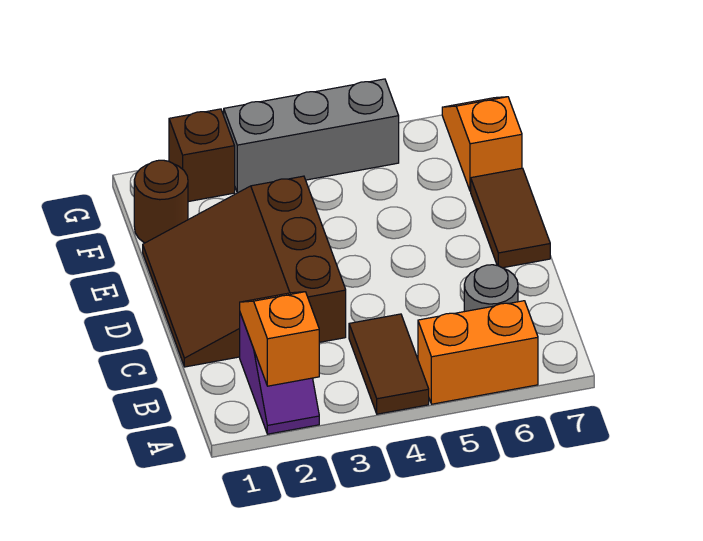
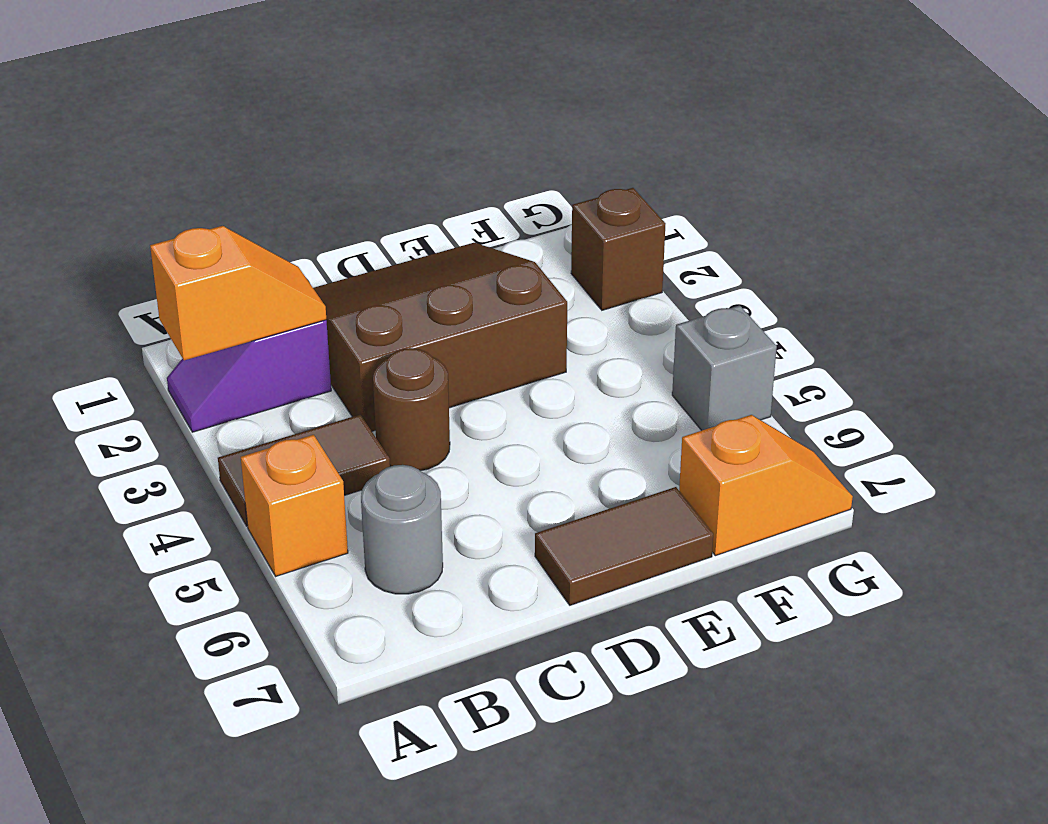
orange brick A5:A6 level 1 -> orange brick A5 level 1
brown round brick F1 level 1 -> brown round brick C4 level 1
grey brick G3:G5 level 1 -> grey brick G5 level 1

